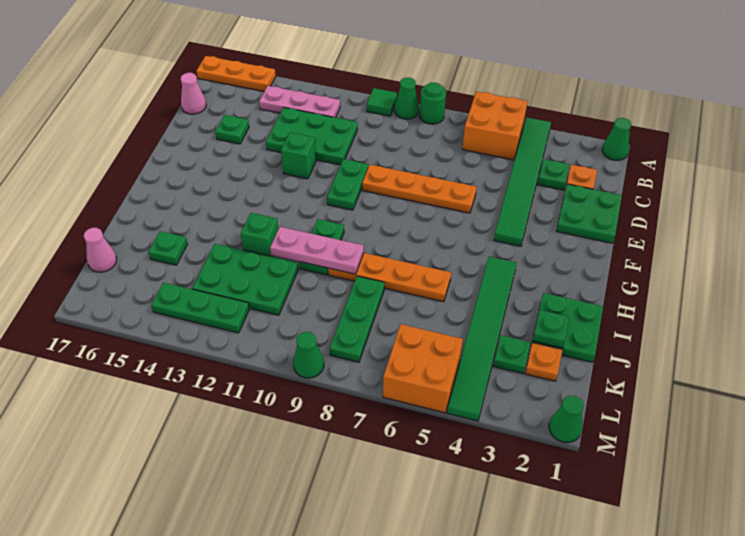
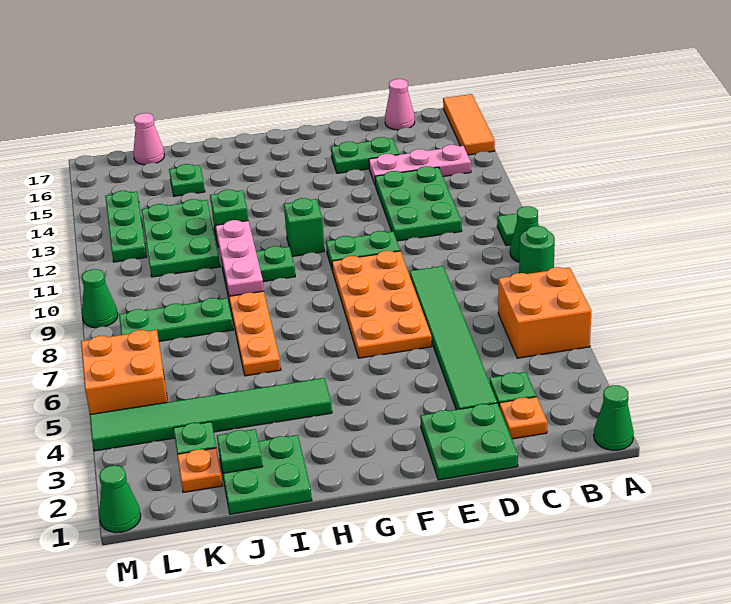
green tile A4:F4 level 1 -> green tile D3:D8 level 1
orange plate A15:A17 level 1 -> orange tile A15:A17 level 1
pink plate B12:B14 level 1 -> pink plate B14:D14 level 1
green plate D15 level 1 -> green plate D15:E15 level 1
orange plate E6:E9 level 1 -> orange plate E6:F9 level 1
green brick E12 level 1 -> green brick G11 level 1

